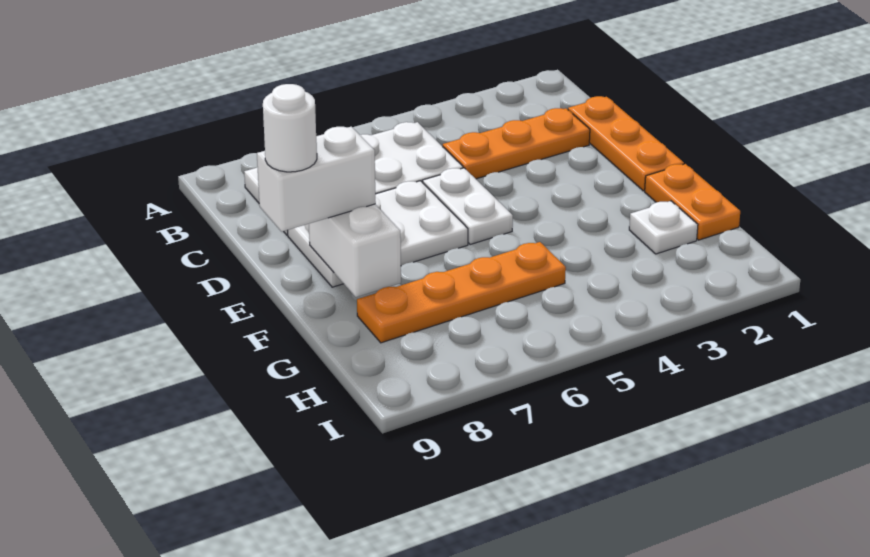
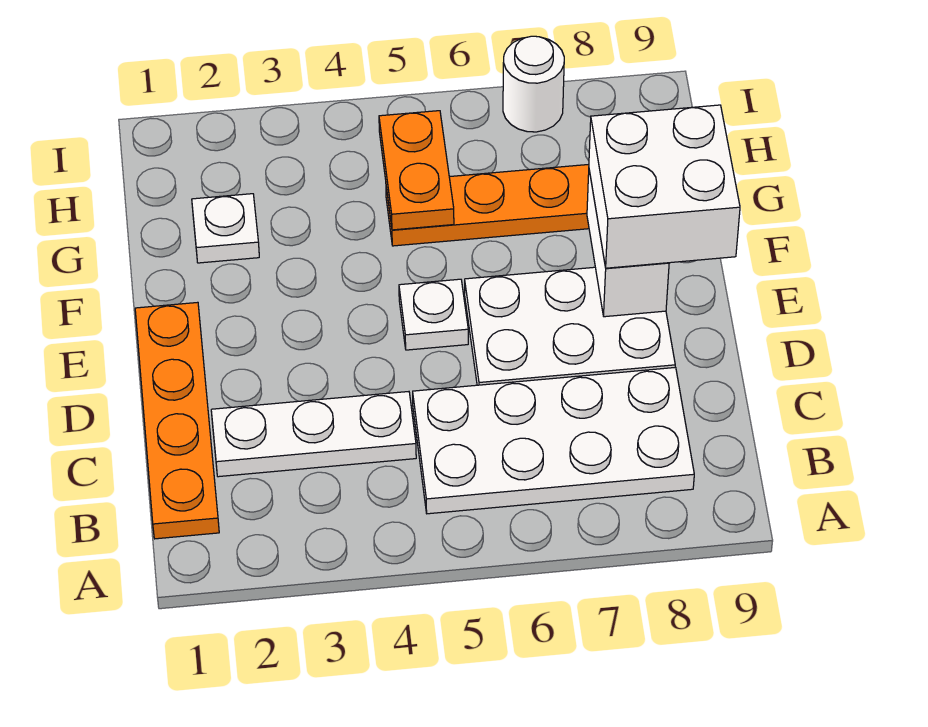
orange plate C1:E1 level 1 -> orange plate B1:E1 level 1
orange plate C2:C4 level 1 -> white plate C2:C4 level 1
white plate D5:E5 level 1 -> white plate E5 level 1
white brick E8:E9 level 3 -> white brick E8:F9 level 3
white round brick E9 level 4 -> white round brick I7 level 1
orange plate F1:G1 level 1 -> orange plate G5:H5 level 2

